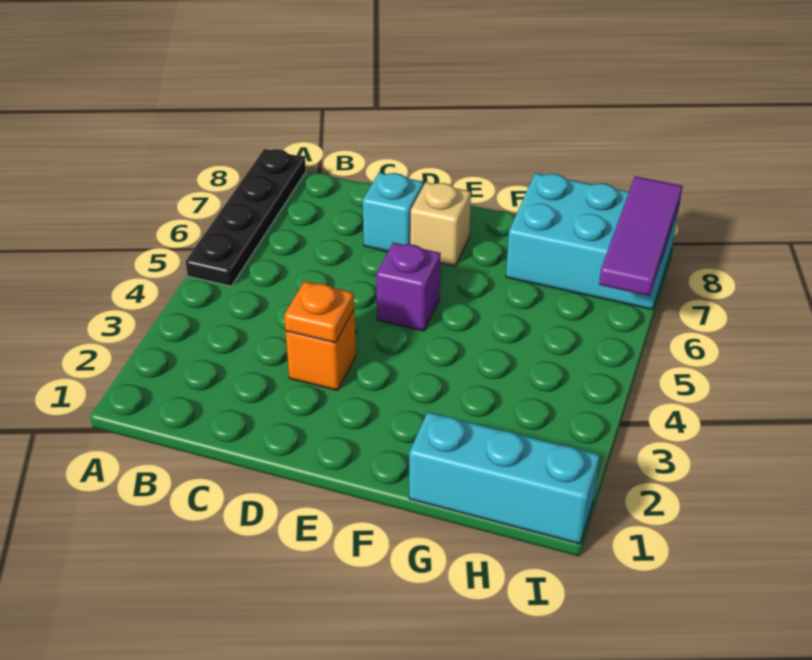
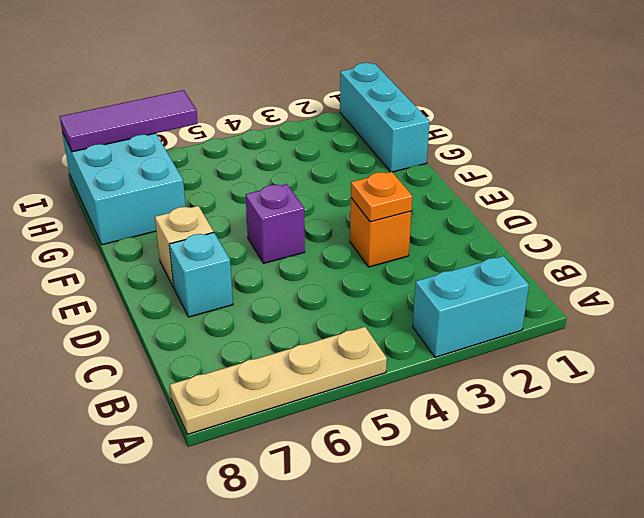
none -> cyan brick A2:A3 level 1
black plate A5:A8 level 1 -> tan plate A5:A8 level 1

